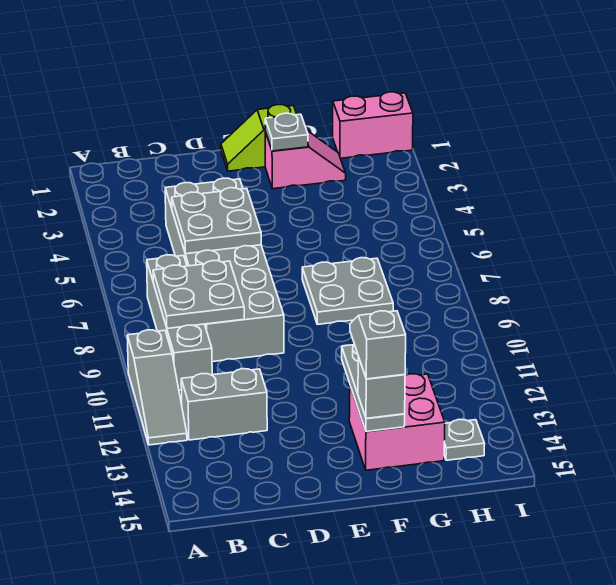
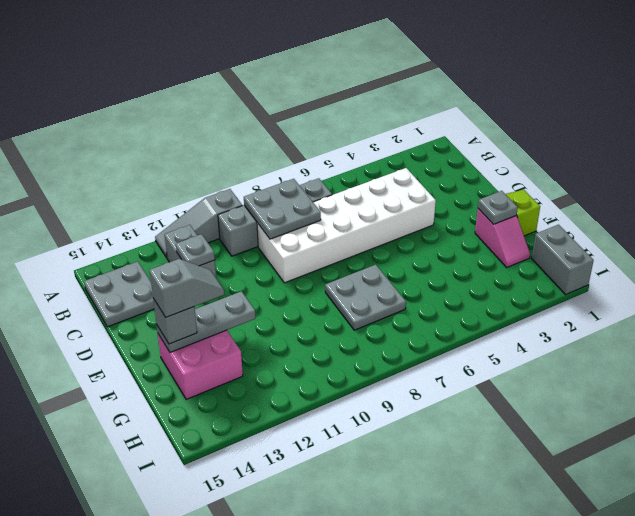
grey brick C4:D9 level 1 -> white brick C4:D9 level 1
grey plate C5:D6 level 2 -> grey plate B14:C15 level 1
pink brick H1:I1 level 1 -> grey brick H1:I1 level 1
grey plate H14 level 1 -> grey plate C12 level 2

